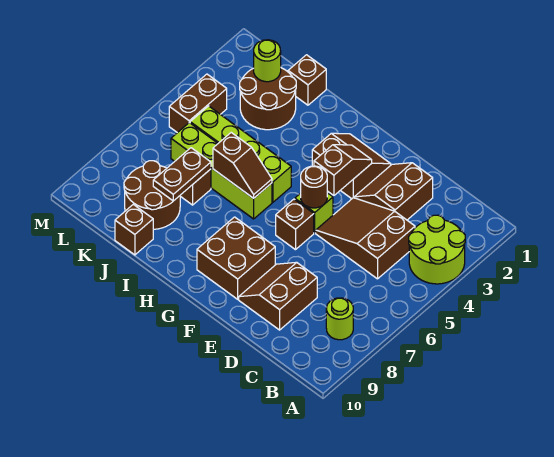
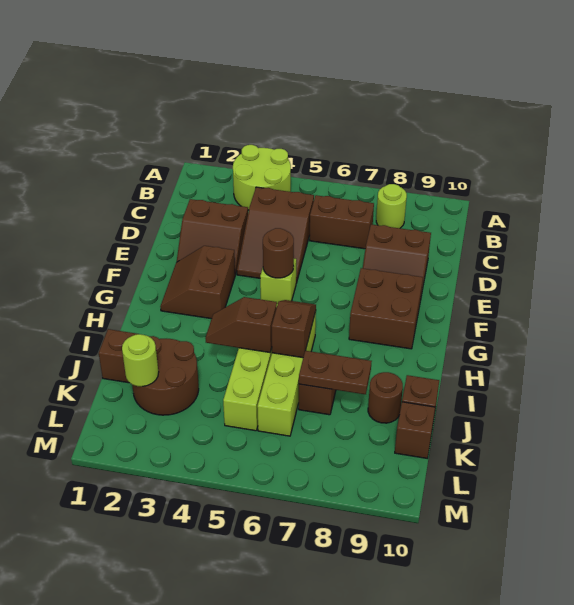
brown slope F3:F4 level 2 top 4 -> brown slope I4:I5 level 2 top 5
brown brick F6 level 1 -> brown brick K10 level 1
brown round brick J8:K9 level 1 -> brown round brick J9 level 1
brown brick L4:L5 level 1 -> brown brick C6:C7 level 1

